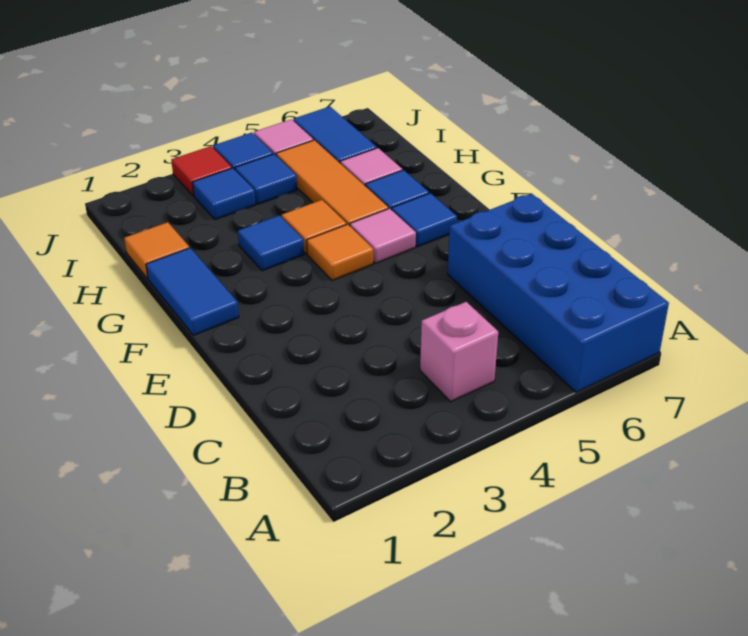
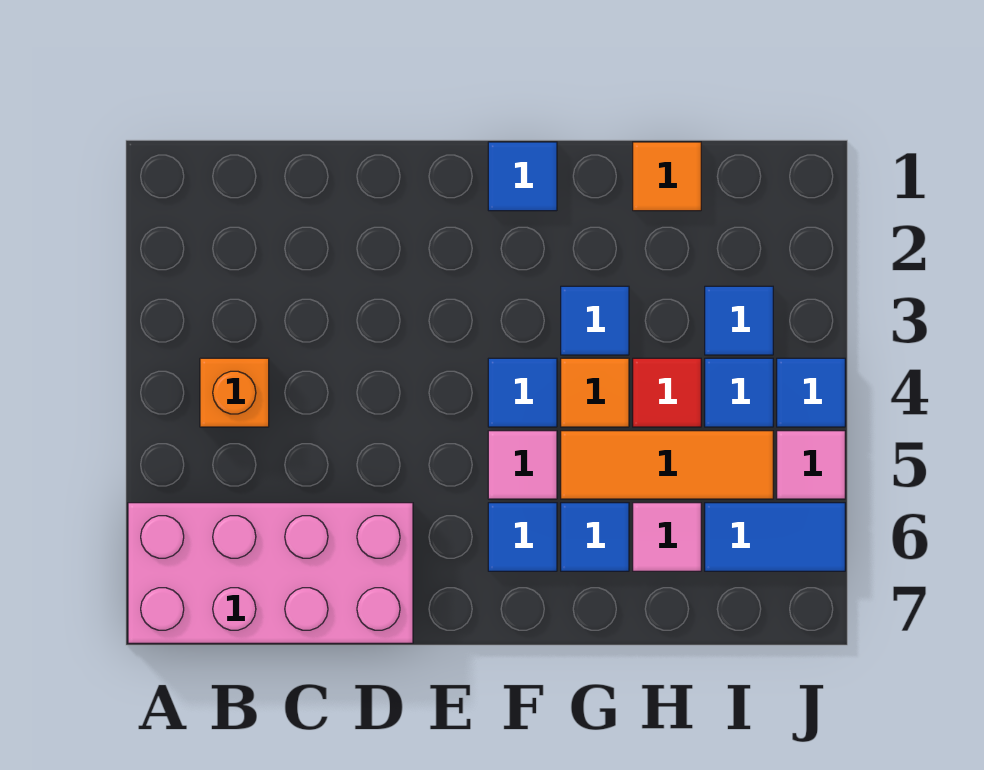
blue brick A6:D7 level 1 -> pink brick A6:D7 level 1
pink brick B4 level 1 -> orange brick B4 level 1
blue tile F1:G1 level 1 -> blue tile F1 level 1
orange tile F4 level 1 -> blue tile F4 level 1
red tile J3 level 1 -> red tile H4 level 1

